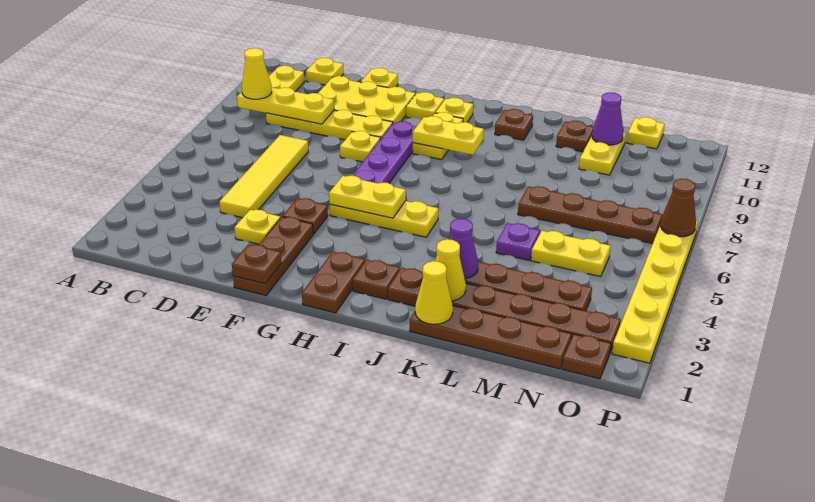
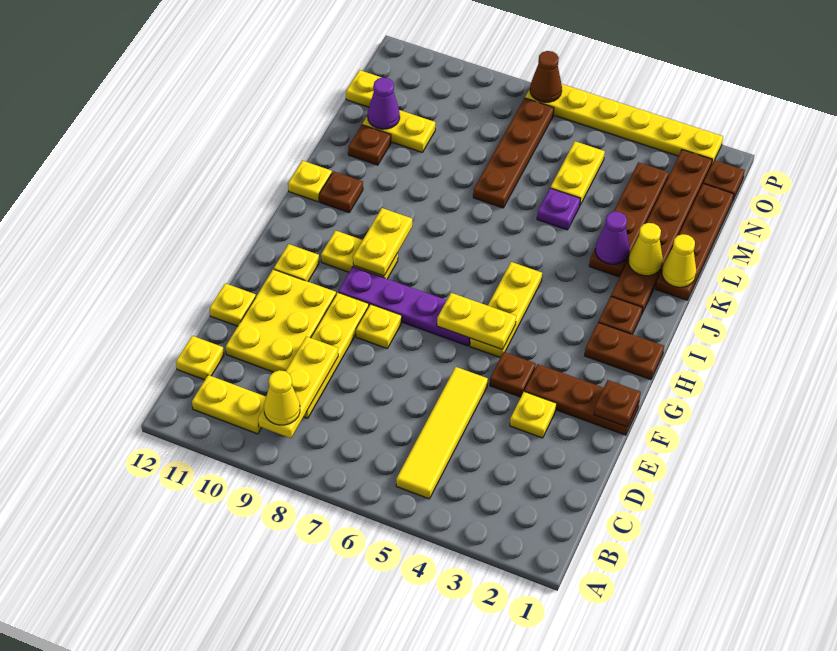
yellow tile D4:D7 level 1 -> yellow tile B5:E5 level 1
yellow plate G5:H5 level 2 -> yellow plate G5:G6 level 2
yellow plate H11 level 1 -> yellow plate J12 level 1

